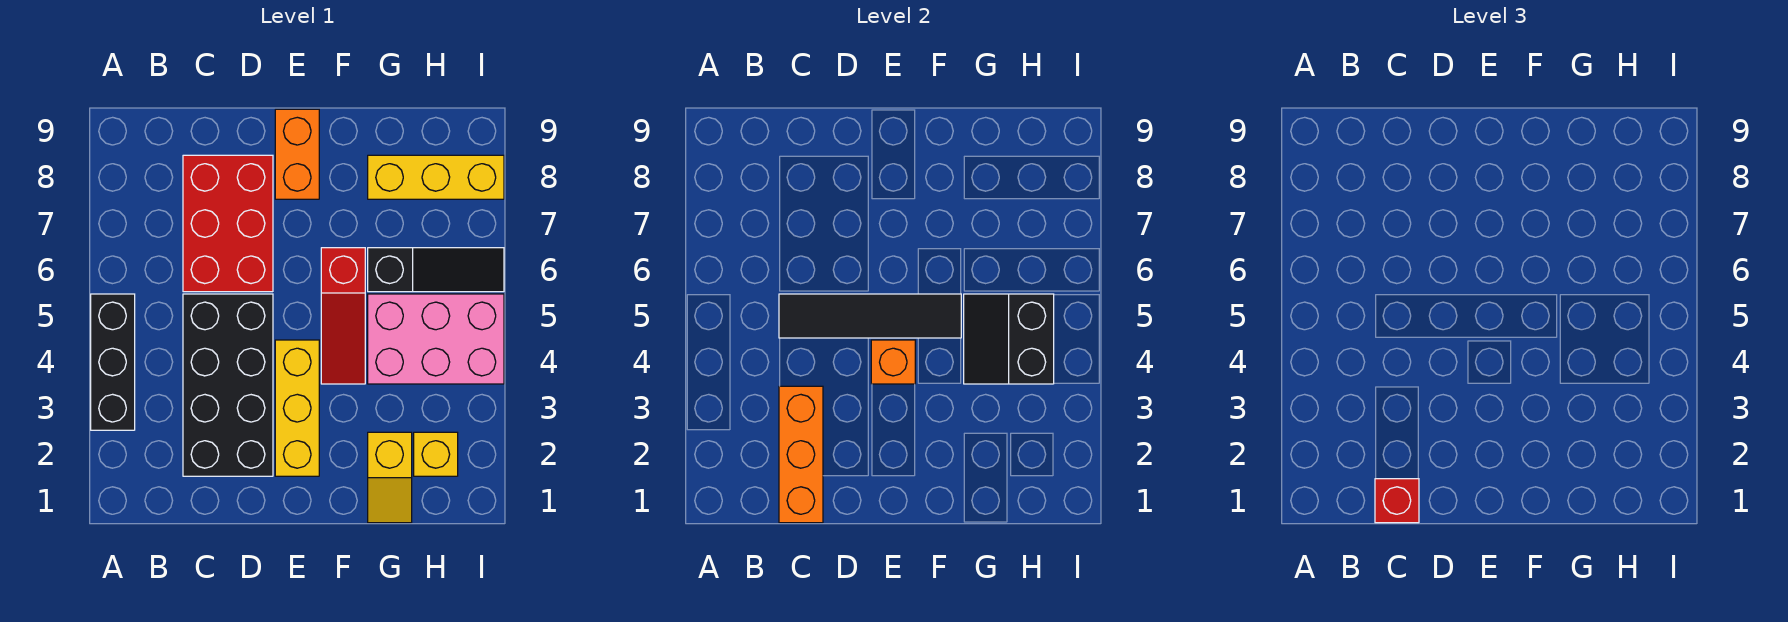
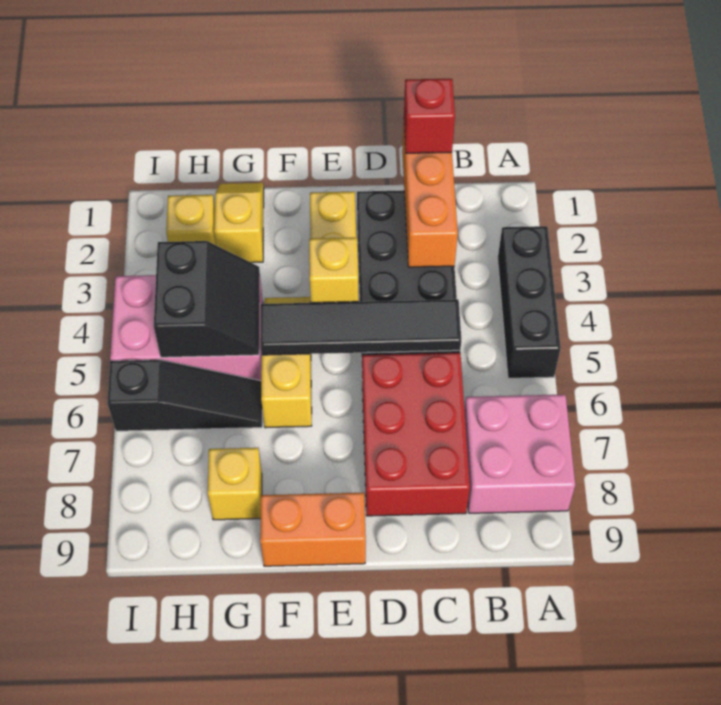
none -> pink brick A7:B8 level 1
orange brick E4 level 2 -> yellow brick E4 level 2
orange brick E8:E9 level 1 -> orange brick E9:F9 level 1
red slope F4:F6 level 1 top 6 -> yellow slope F4:F6 level 1 top 6
black slope G6:I6 level 1 top G -> black slope G6:I6 level 1 top I
yellow brick G8:I8 level 1 -> yellow brick G8 level 1

